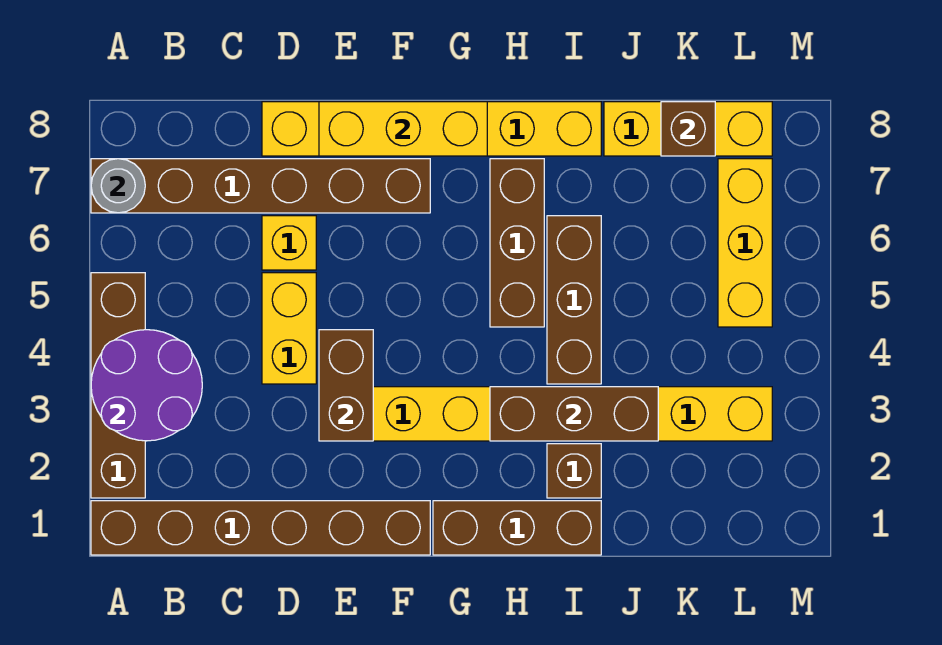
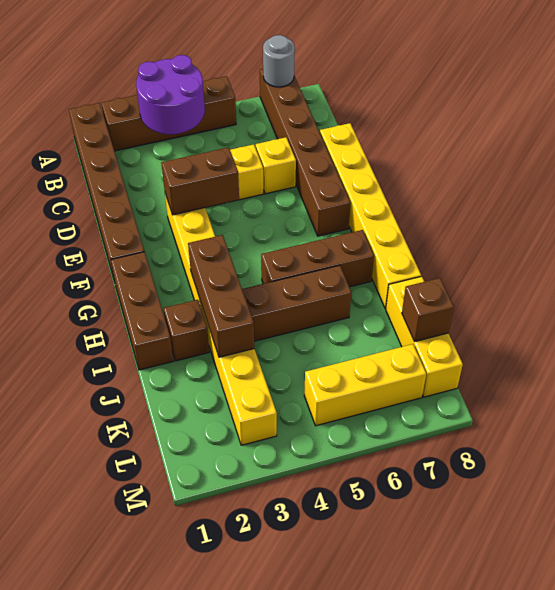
yellow brick E8:G8 level 2 -> none

